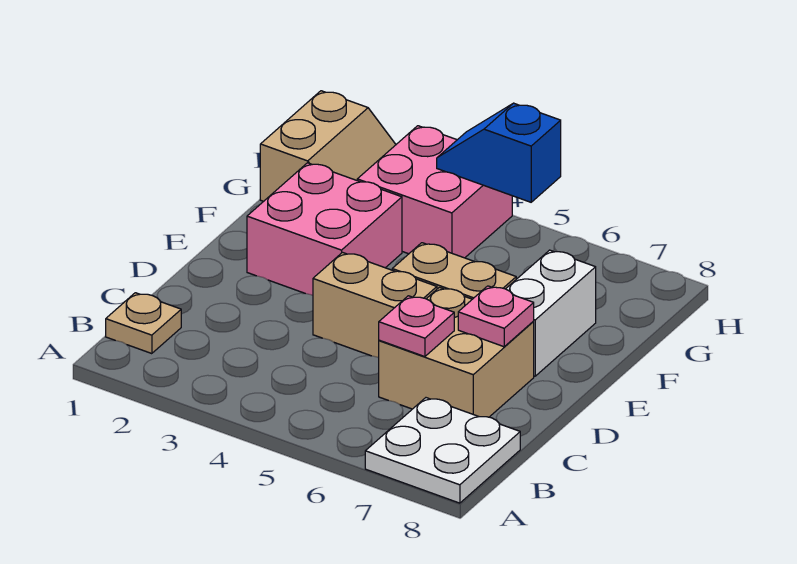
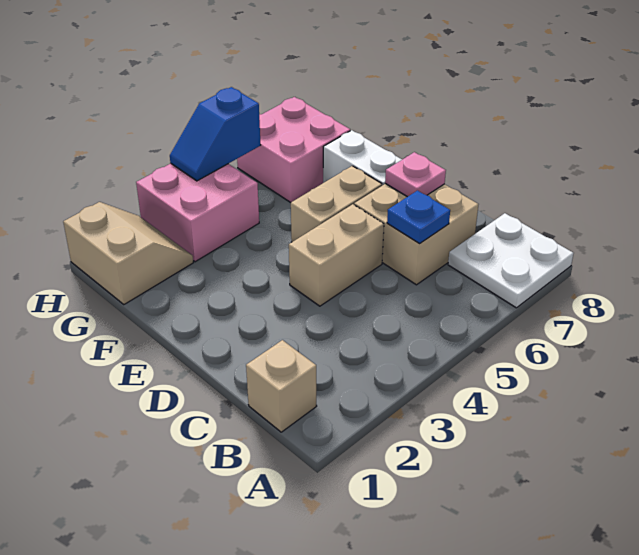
tan plate B1 level 1 -> tan brick B1 level 1
pink plate C6 level 2 -> blue plate C6 level 2
pink brick E2:F3 level 1 -> pink brick G6:H7 level 1

